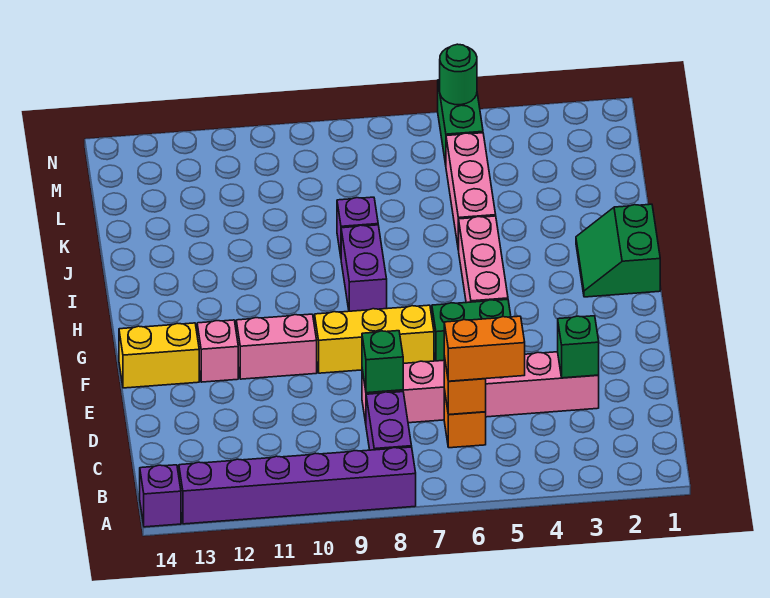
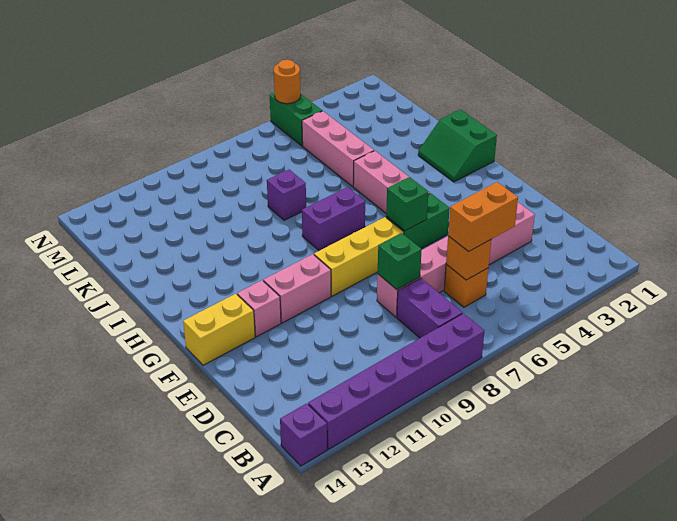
green brick D3 level 2 -> green brick F6 level 2
purple brick H8:I8 level 1 -> purple brick H7:H8 level 1
green round brick N5 level 2 -> orange round brick N5 level 2

